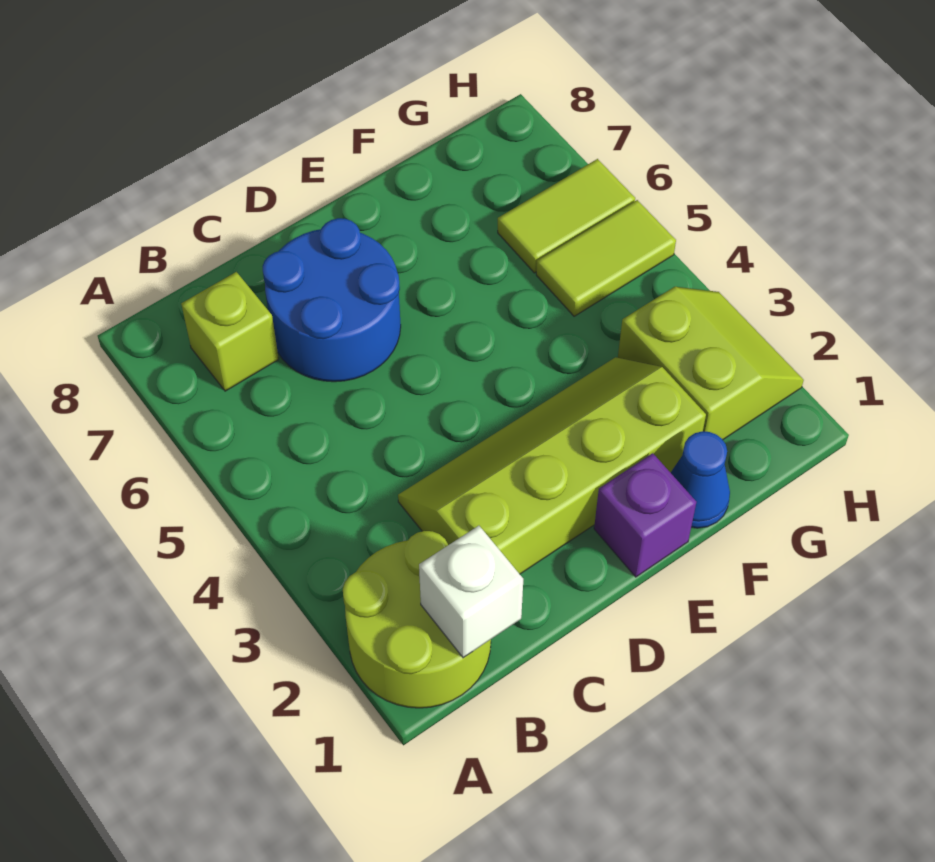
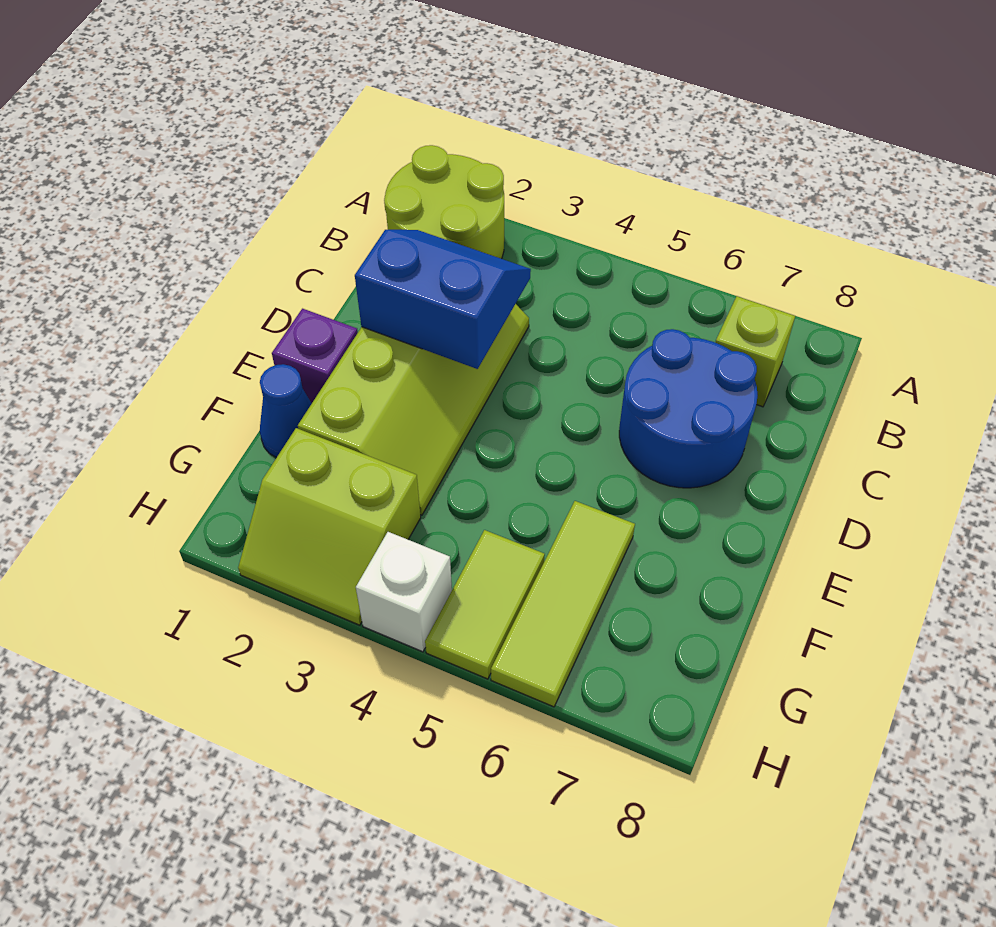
white brick B1 level 2 -> white brick H4 level 1
none -> blue slope C2:D3 level 2 top D
lime tile G6:H6 level 1 -> lime tile F6:H6 level 1

